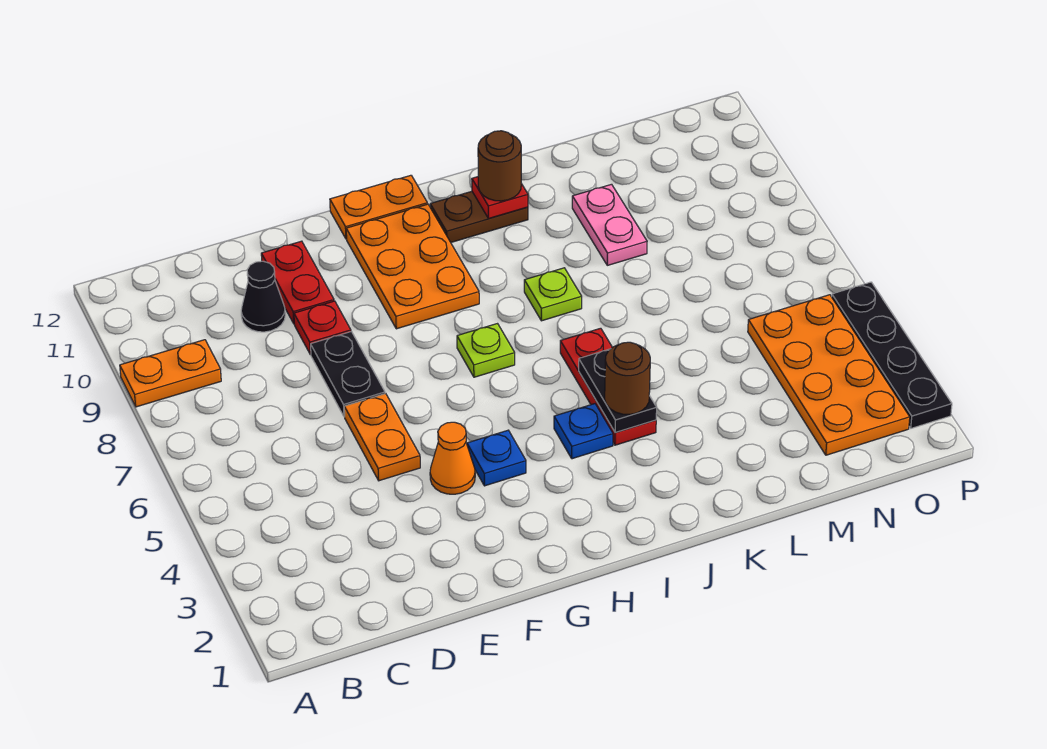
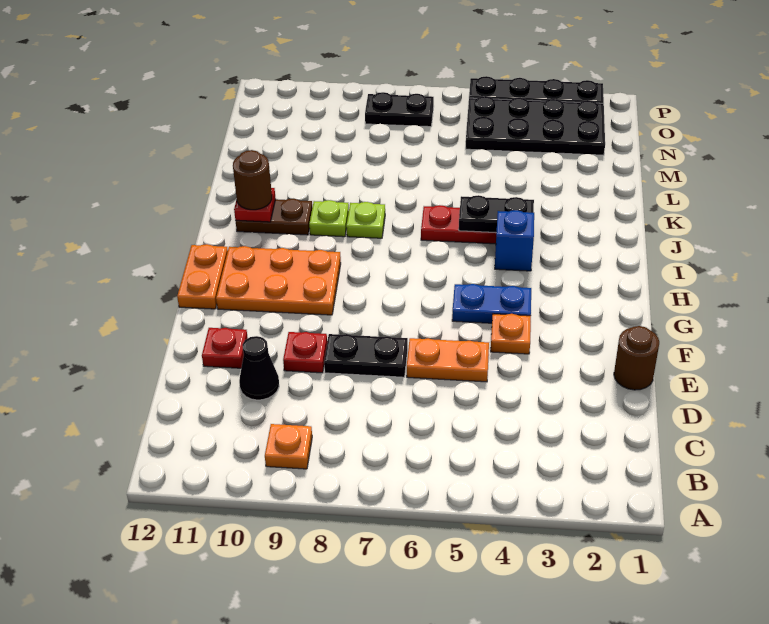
orange plate A9:B9 level 1 -> orange plate B9 level 1
red plate E10:E11 level 1 -> red plate E11 level 1
orange cone F4 level 1 -> orange plate F4 level 1
blue plate G4 level 1 -> blue plate G4:G5 level 1
lime plate H7 level 1 -> lime plate J9 level 1
blue plate I4 level 1 -> blue brick I4 level 1
brown plate I11:J11 level 1 -> brown plate J10:J11 level 1
brown round brick J4 level 3 -> brown round brick E1 level 1
pink plate L9:L10 level 1 -> none
orange plate N2:O5 level 1 -> black plate N2:O5 level 1
none -> black plate O7:O8 level 1

